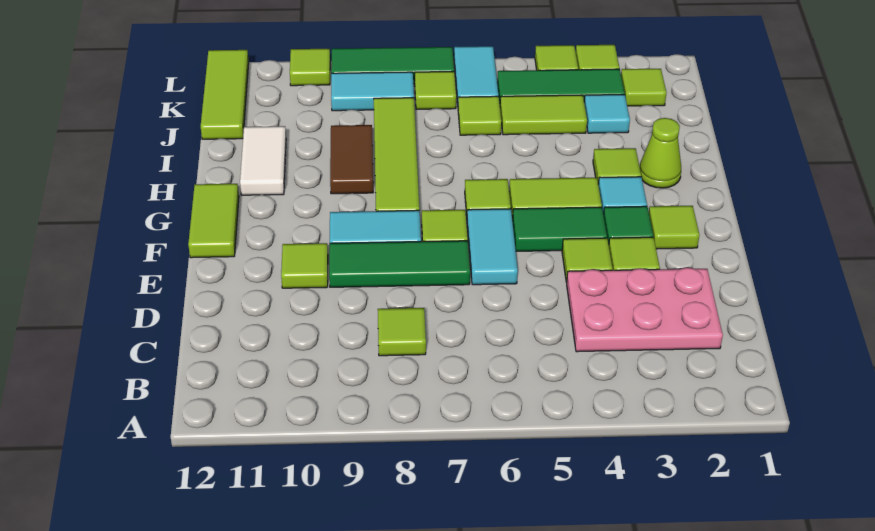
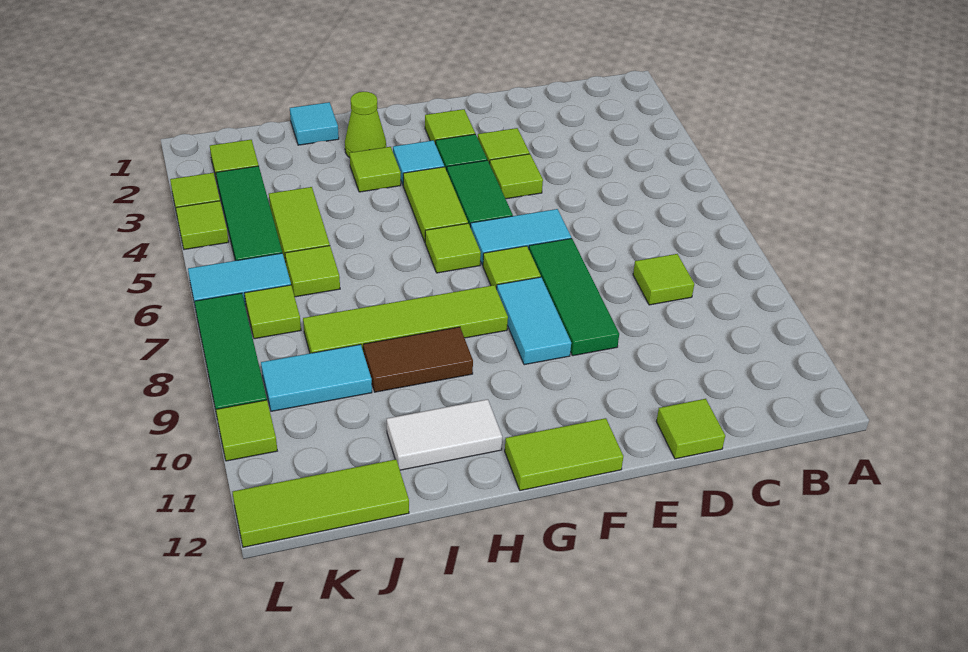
pink plate C2:D4 level 1 -> none
lime tile E10 level 1 -> lime tile D12 level 1
cyan tile J3 level 1 -> cyan tile I1 level 1
cyan tile K8:K9 level 1 -> cyan tile J9:K9 level 1

